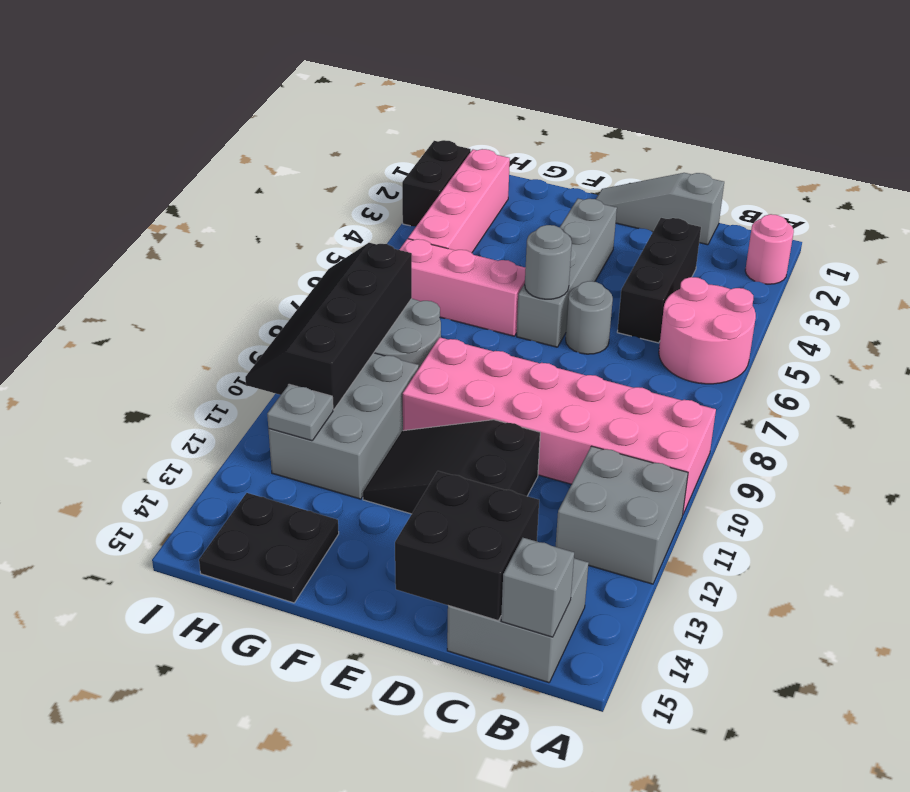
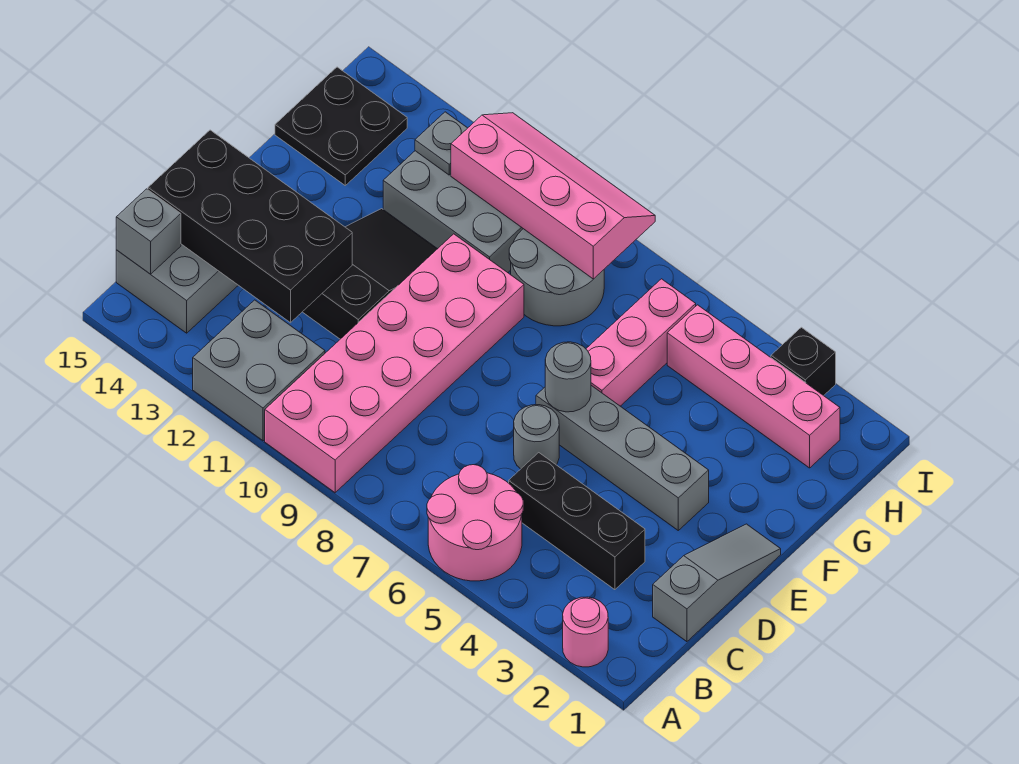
black brick C14:D15 level 2 -> black brick C12:D15 level 2
black slope H8:I11 level 2 top H -> pink slope H8:I11 level 2 top H
black brick I2:I3 level 1 -> black brick I3 level 1

